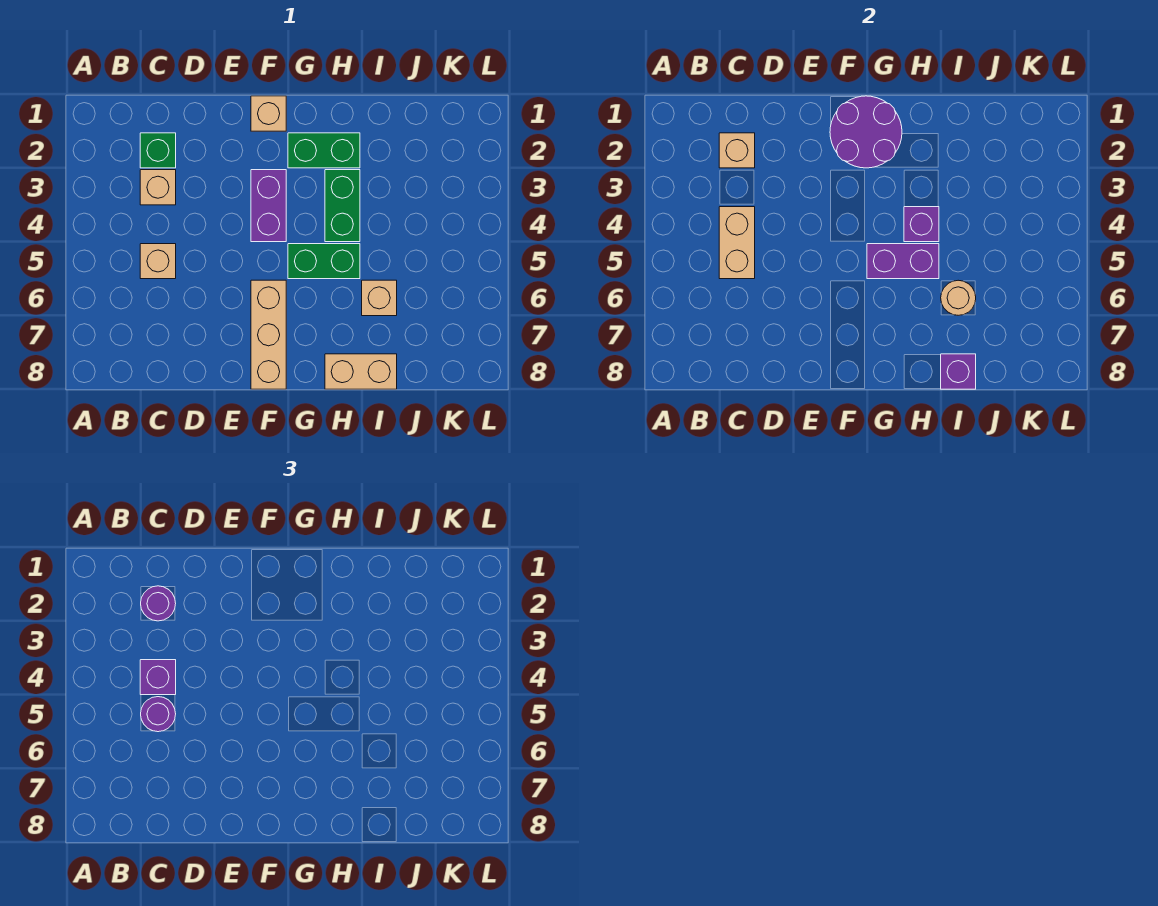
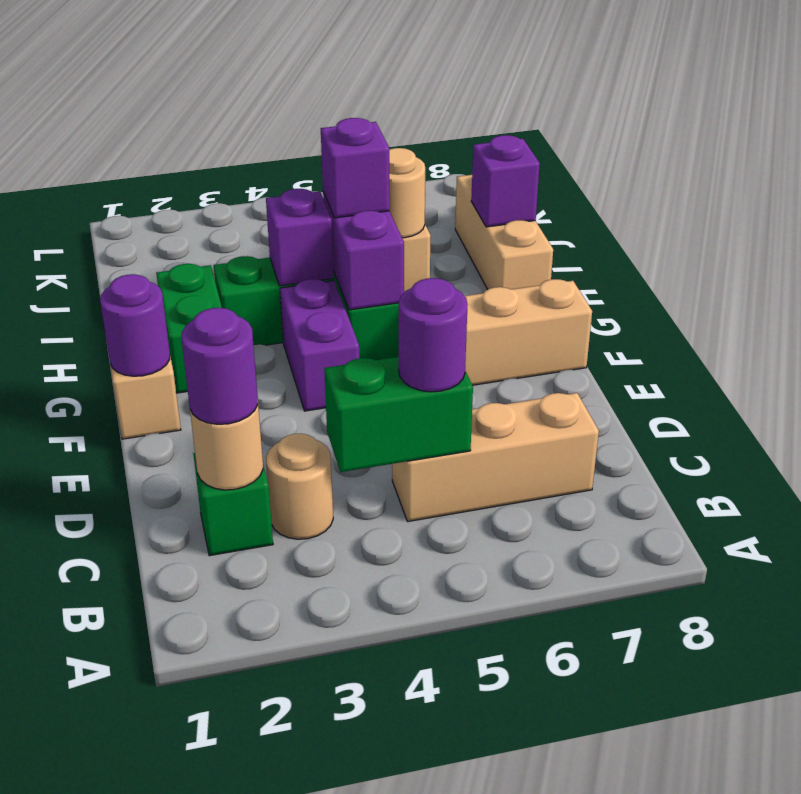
tan brick C2 level 2 -> tan round brick C2 level 2
tan brick C3 level 1 -> tan round brick C3 level 1
tan brick C4:C5 level 2 -> green brick C4:C5 level 2
purple brick C4 level 3 -> purple brick H5 level 3
tan brick C5 level 1 -> tan brick C5:C7 level 1
purple round brick F1:G2 level 2 -> purple round brick F1 level 2
purple brick F3:F4 level 1 -> purple brick F4:G4 level 1
tan brick H8:I8 level 1 -> tan brick H8:J8 level 1

